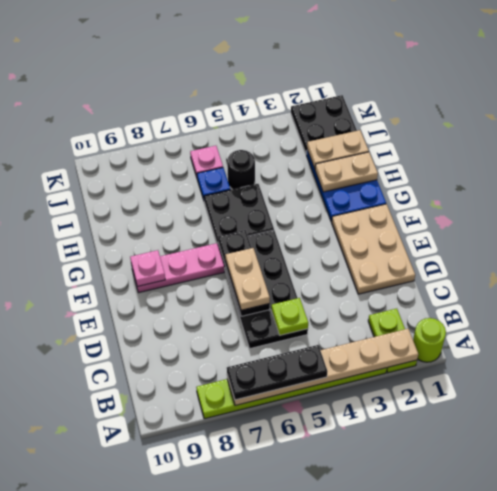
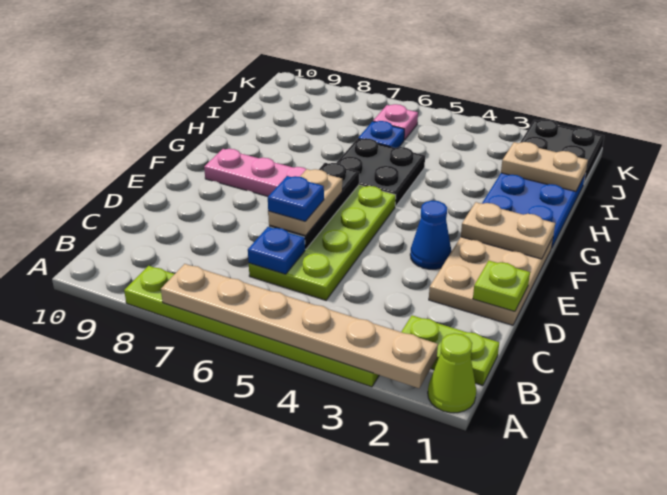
lime round brick A1 level 1 -> lime cone A1 level 1
lime plate A2:B2 level 1 -> lime plate B1:B2 level 1
black plate A5:A7 level 3 -> none
black plate C5:F6 level 1 -> lime plate C5:F6 level 1
lime plate C5 level 2 -> lime plate D1 level 2
none -> blue plate C6 level 2
none -> blue plate D6 level 4
none -> blue cone E3 level 1
pink plate F9 level 2 -> none
tan plate H1:H2 level 2 -> tan plate F1:F2 level 2
black round brick I5 level 1 -> none

